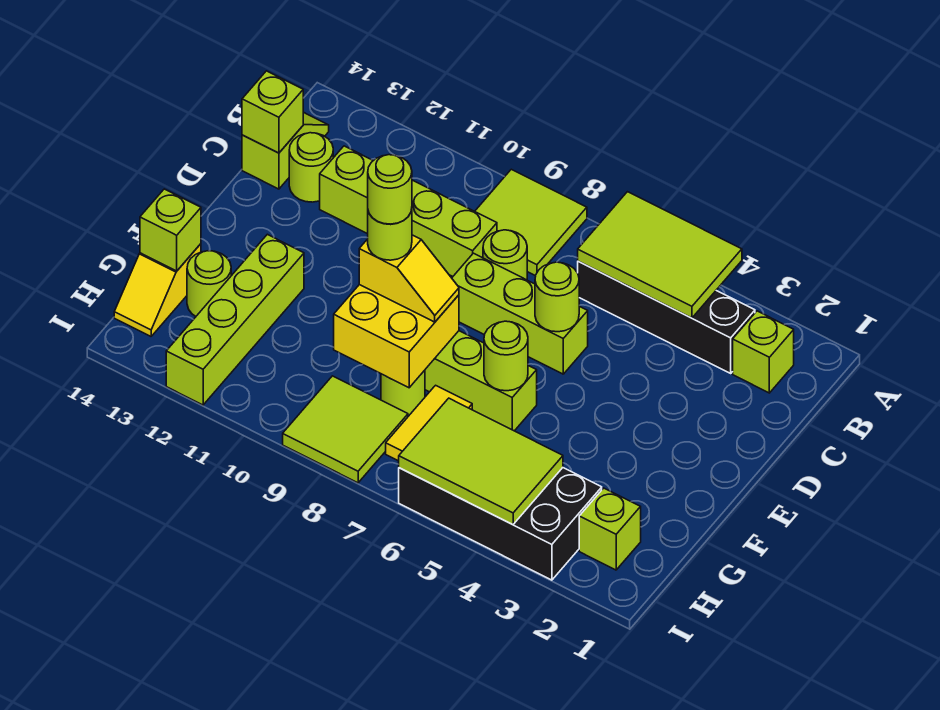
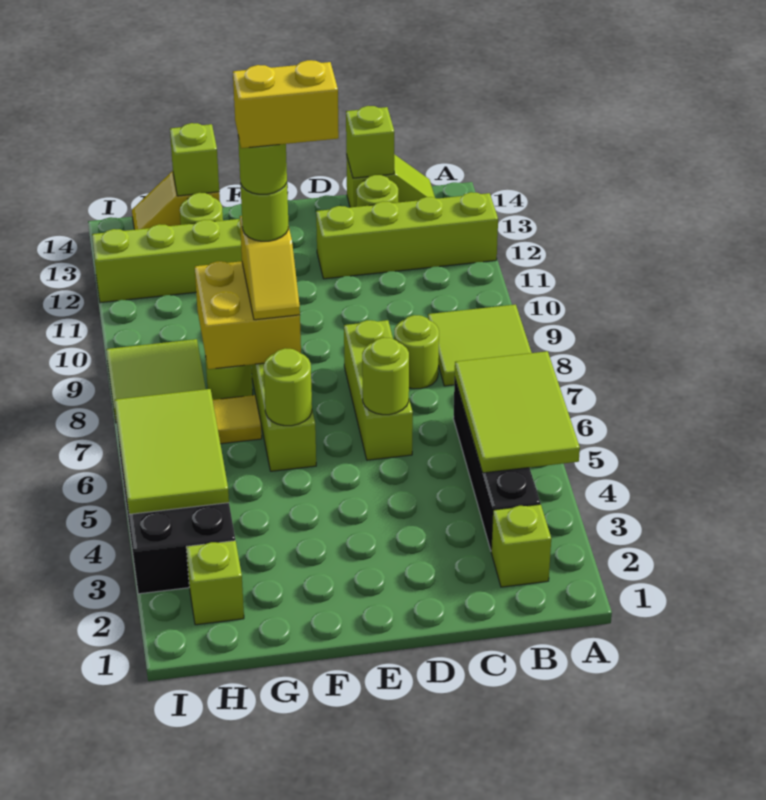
lime brick C9:C12 level 1 -> lime brick A12:D12 level 1
none -> yellow brick E9:F9 level 6

